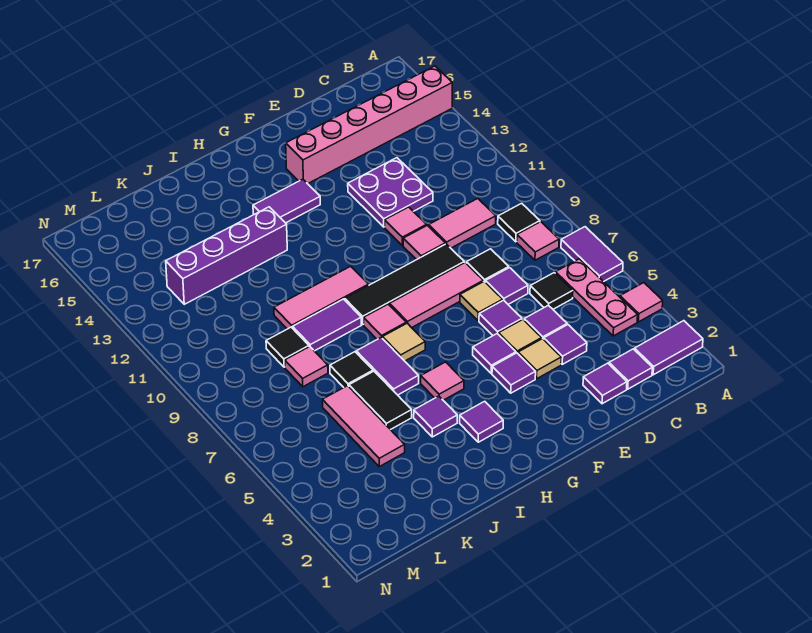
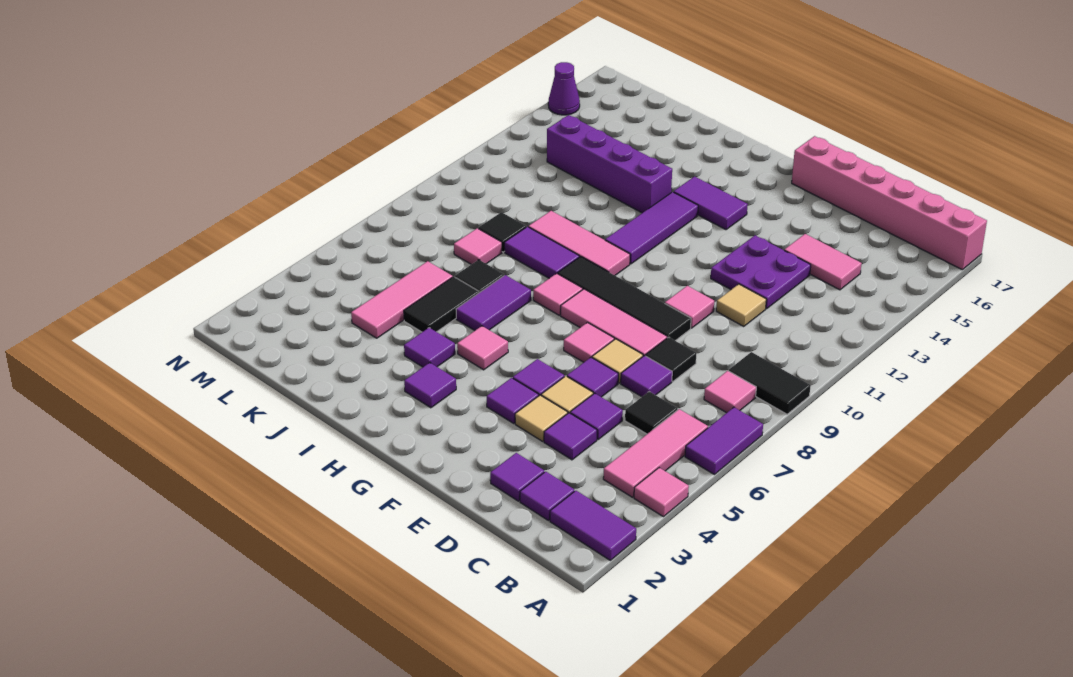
pink brick A15:F15 level 1 -> pink brick A17:F17 level 1
pink plate B4:B6 level 1 -> pink tile B4:B6 level 1
black tile B9 level 1 -> black tile A9:B9 level 1
pink tile C10:D10 level 1 -> pink tile C14:D14 level 1
pink tile E11 level 1 -> pink tile F7 level 1
tan tile H7 level 1 -> tan tile D11 level 1
none -> purple tile H11:H13 level 1
none -> purple cone N15 level 1

